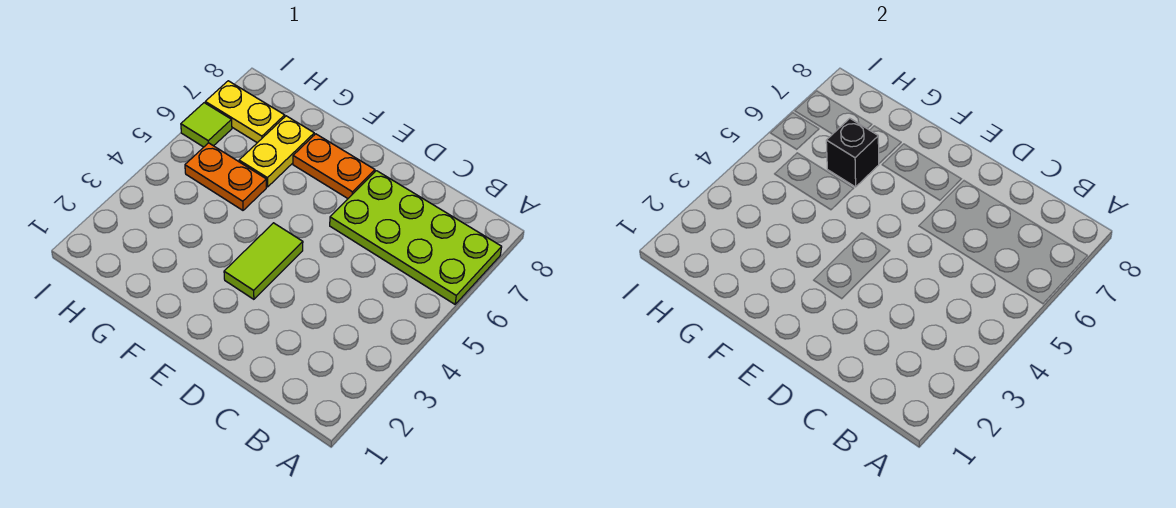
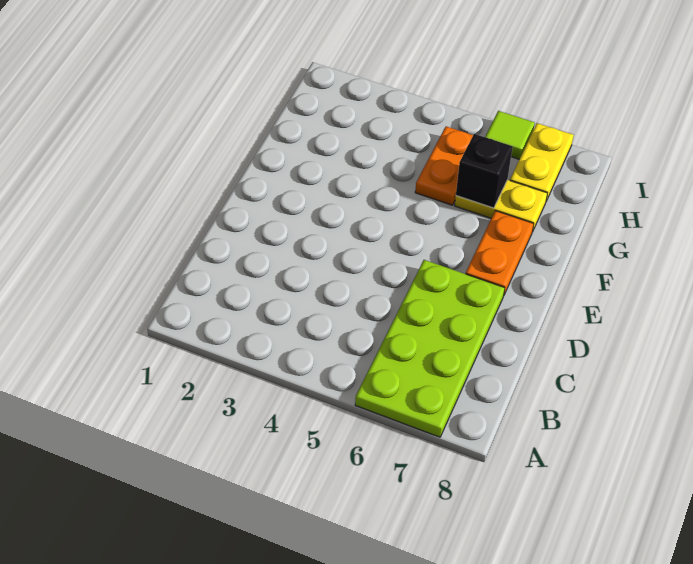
lime tile E3:E4 level 1 -> none

